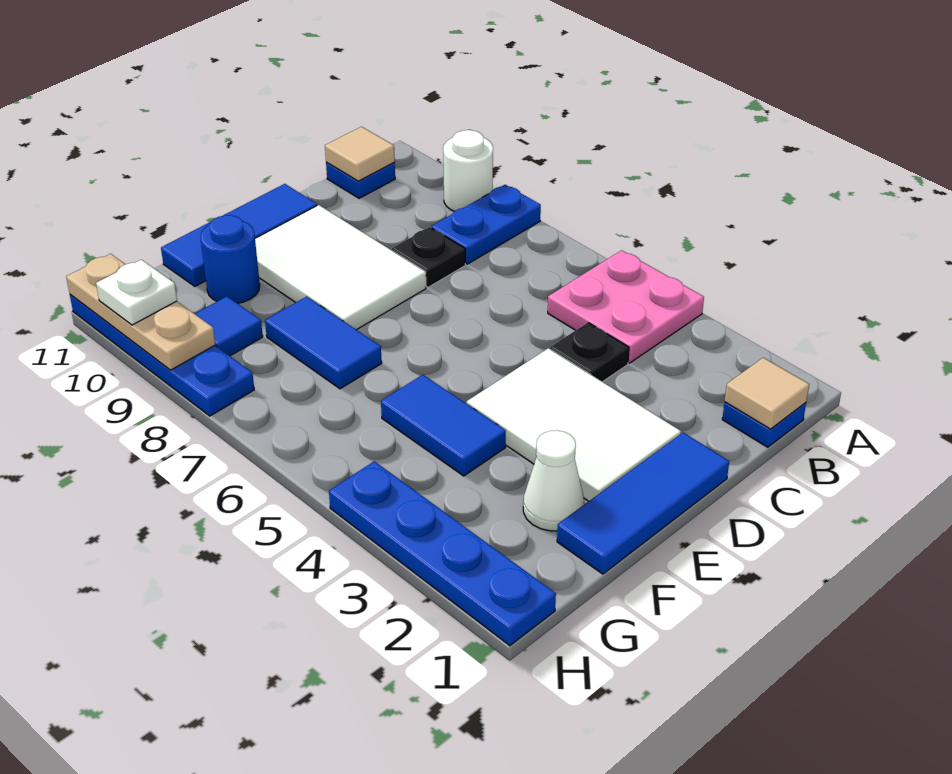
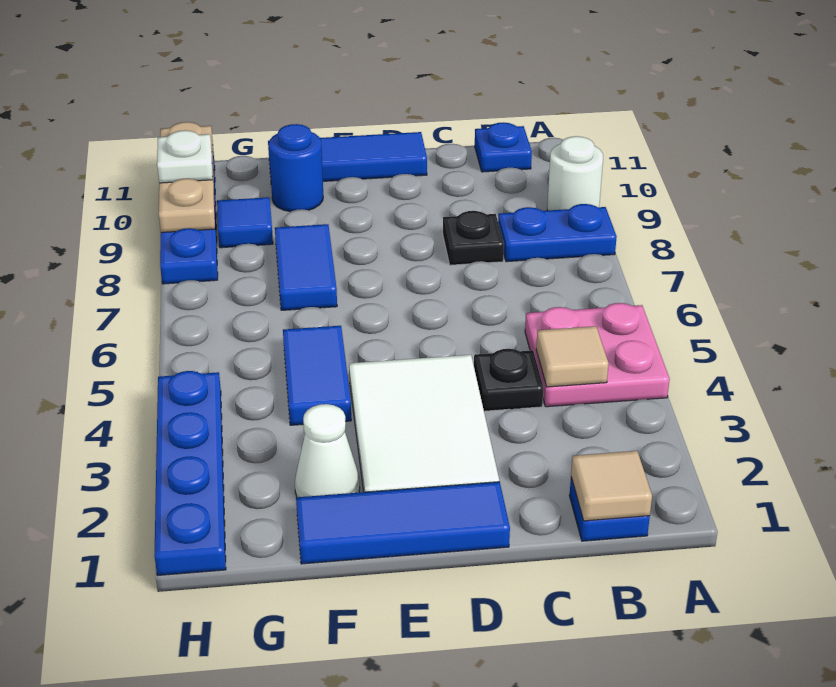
tan tile B11 level 2 -> tan tile B4 level 2
white tile D8:E10 level 1 -> none

